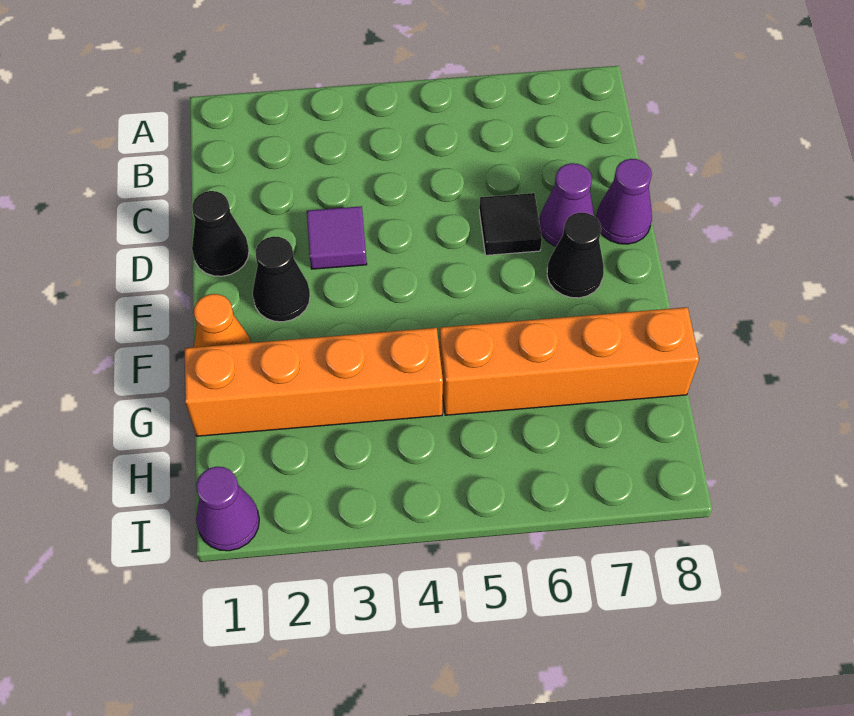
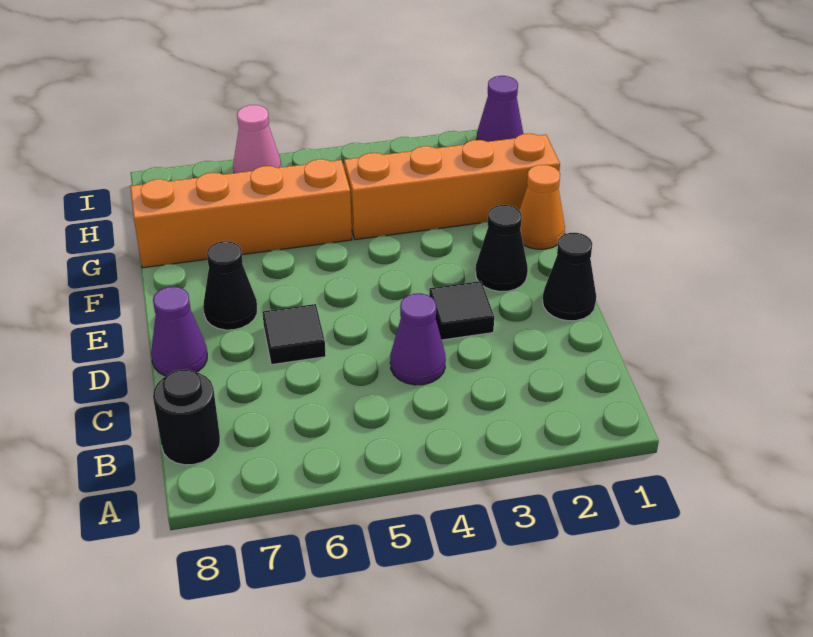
none -> black round brick B8 level 1
purple tile D3 level 1 -> black tile D3 level 1
purple cone D7 level 1 -> purple cone C4 level 1
none -> pink cone I6 level 1

